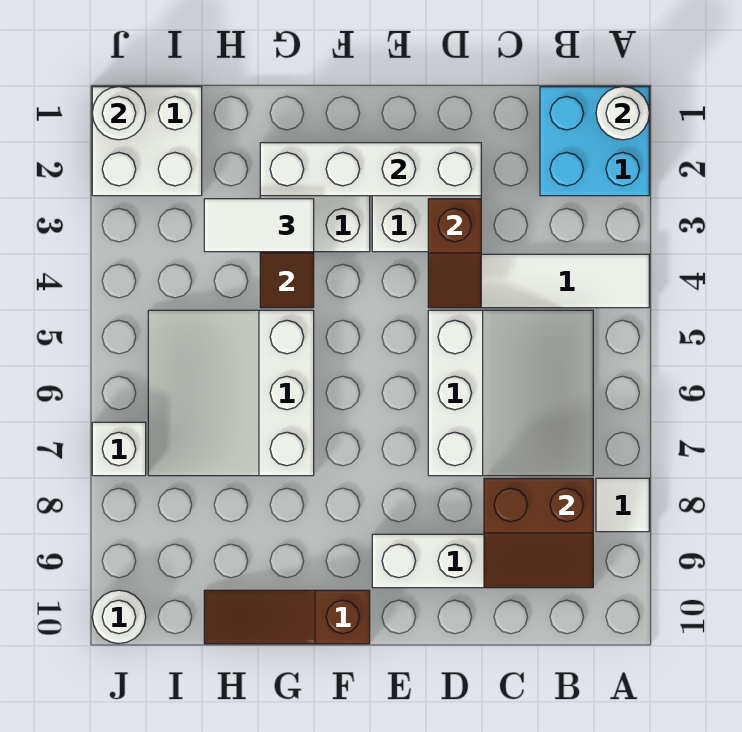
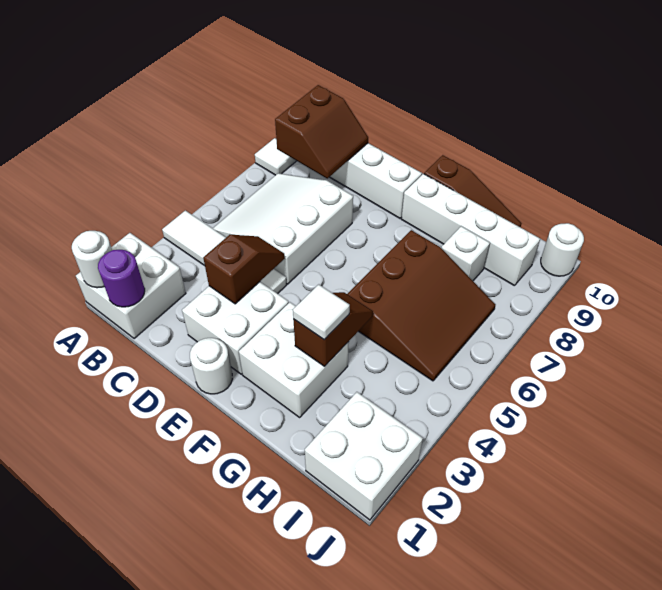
cyan brick A1:B2 level 1 -> white brick A1:B2 level 1
none -> purple round brick B1 level 2
brown slope B8:C9 level 2 top 8 -> brown slope B8:C9 level 2 top B
white brick D2:G2 level 2 -> white brick F9:I9 level 1
white tile G3:H3 level 3 -> white tile G3 level 3
white slope G5:I7 level 1 top G -> brown slope G5:I7 level 1 top G
white round brick J1 level 2 -> white round brick E1 level 1
white brick J7 level 1 -> white brick H8 level 1

